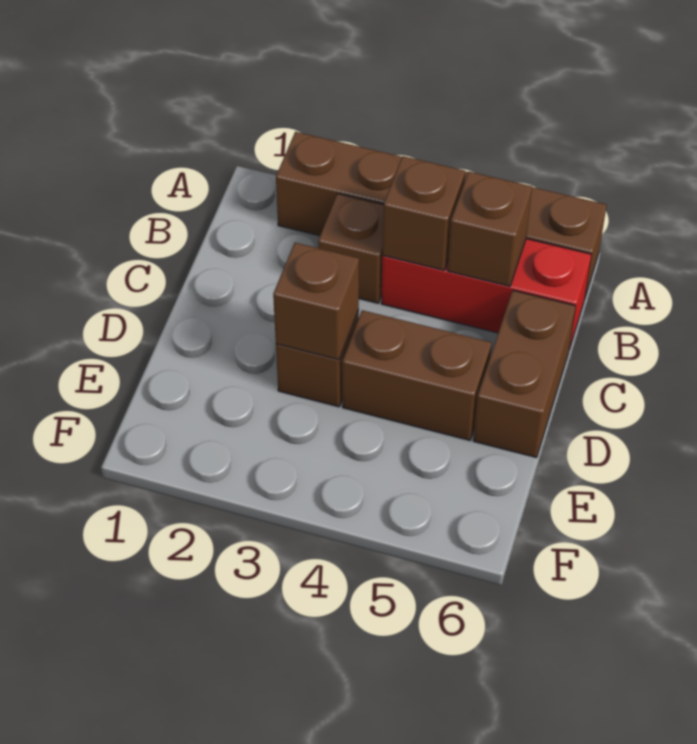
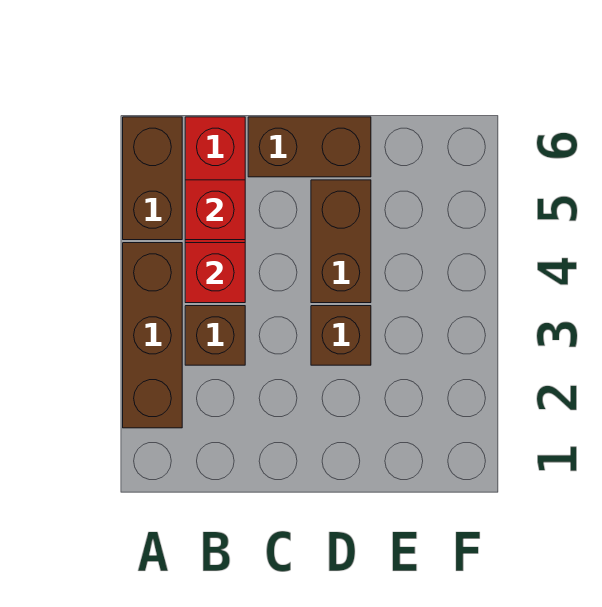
brown brick B4 level 2 -> red brick B4 level 2
brown brick B5 level 2 -> red brick B5 level 2
brown brick D3 level 2 -> none

